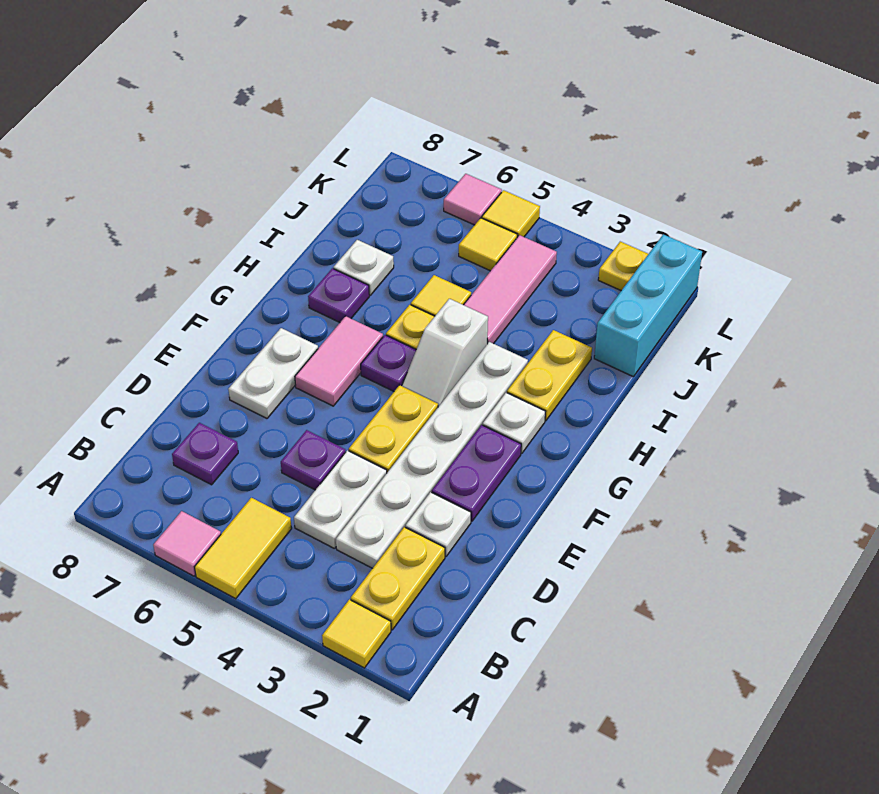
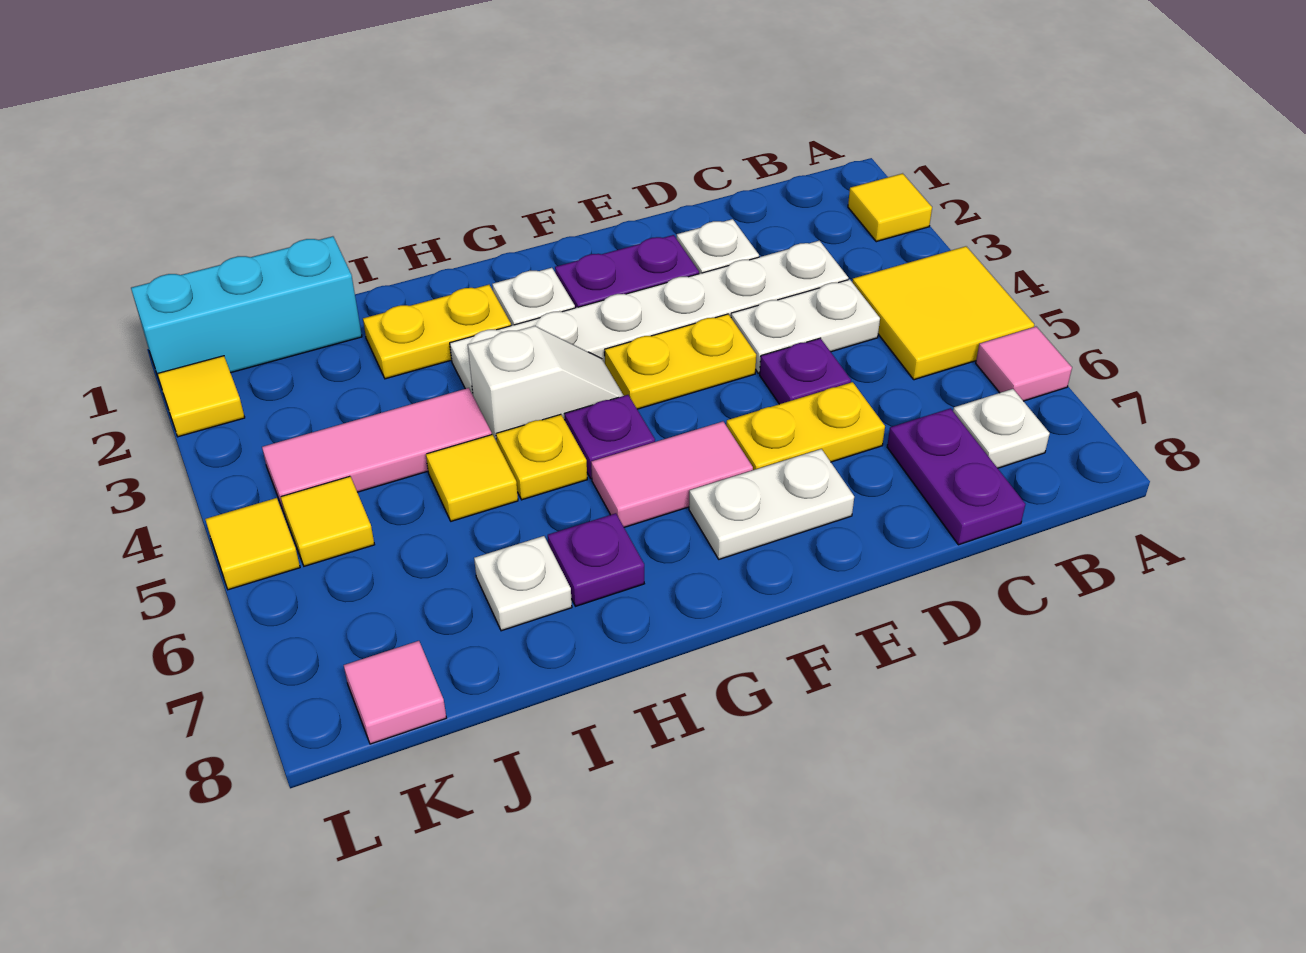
yellow tile A5:B5 level 1 -> yellow tile A4:B5 level 1
yellow plate B2:C2 level 1 -> yellow plate D6:E6 level 1
none -> white plate B7 level 1
purple plate C7 level 1 -> purple plate C7:C8 level 1
yellow plate L2 level 1 -> yellow tile L2 level 1
pink tile L6 level 1 -> pink tile K8 level 1

